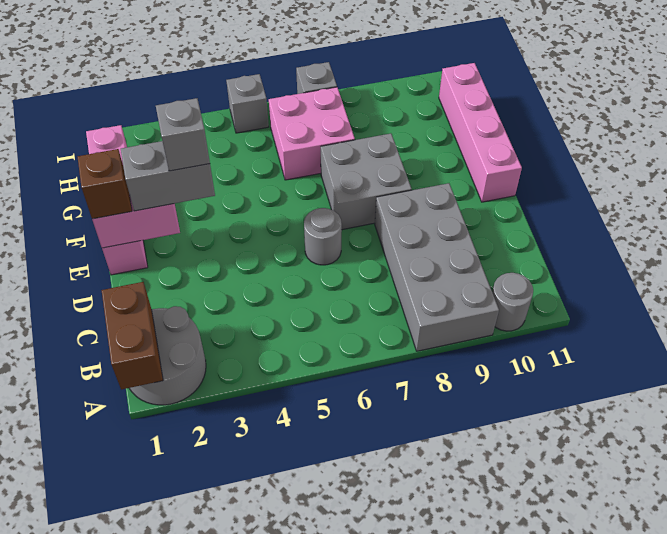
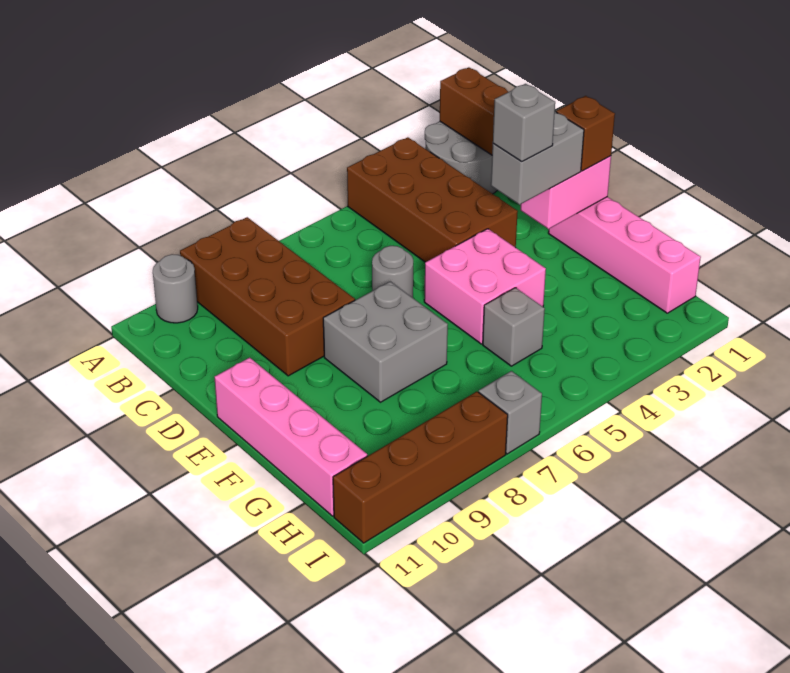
none -> brown brick A3:D4 level 1
grey brick A8:D9 level 1 -> brown brick A8:D9 level 1
pink brick G6:H7 level 1 -> pink brick E4:F5 level 1
grey brick I5 level 1 -> grey brick G5 level 1
none -> brown brick I8:I11 level 1

